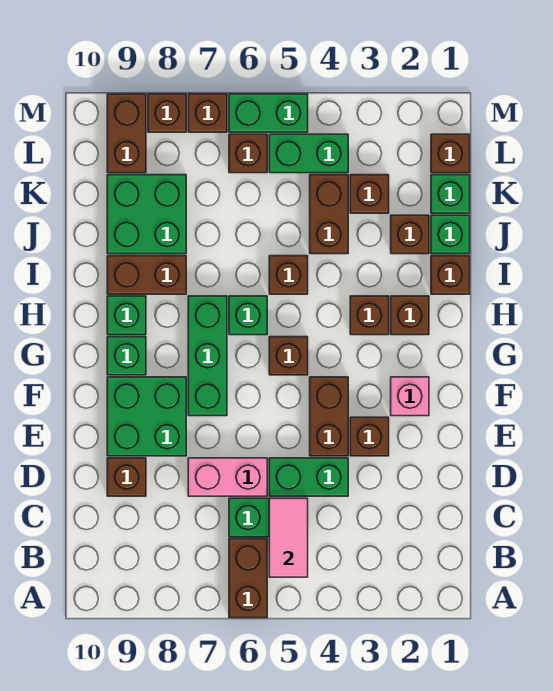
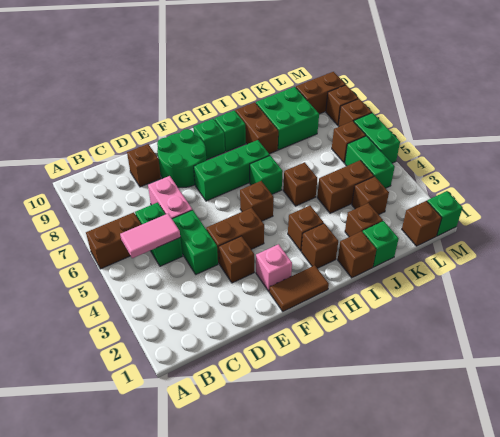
green brick E8:F9 level 1 -> green round brick E8:F9 level 1
none -> brown tile F1:G1 level 1
green brick K1 level 1 -> green brick M1 level 1

